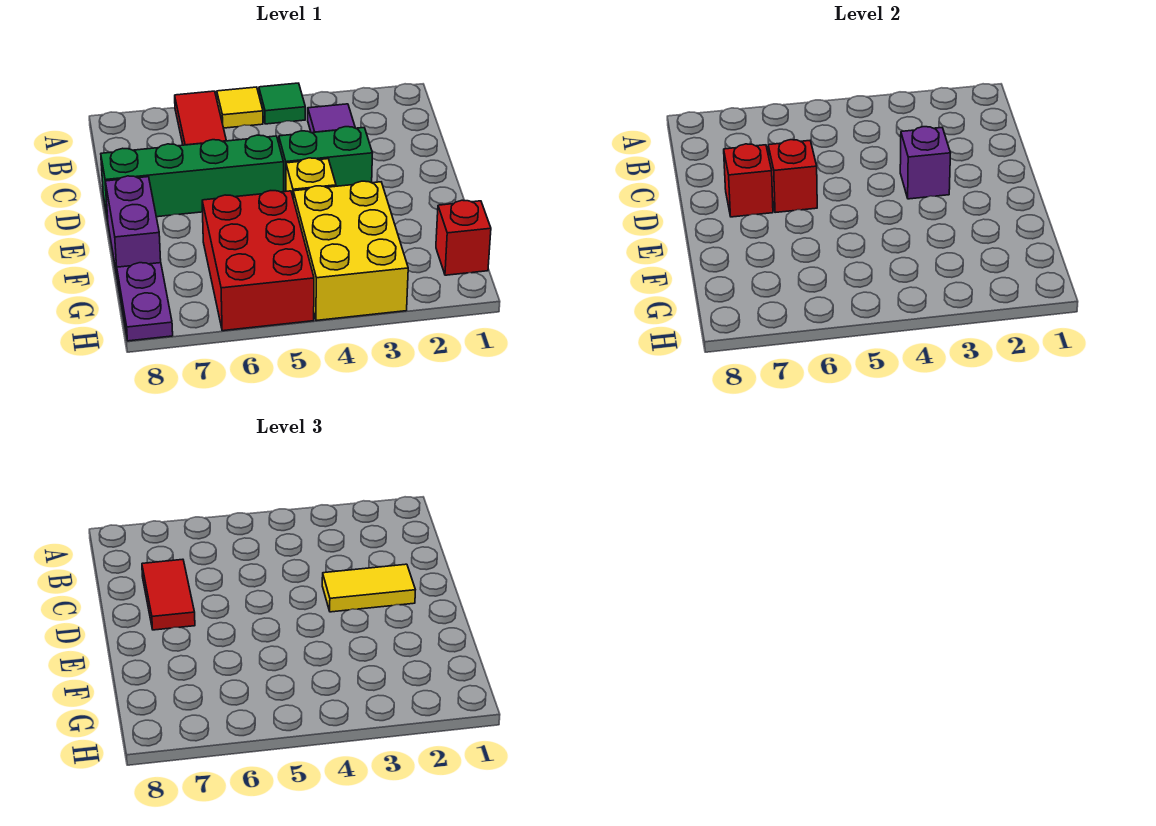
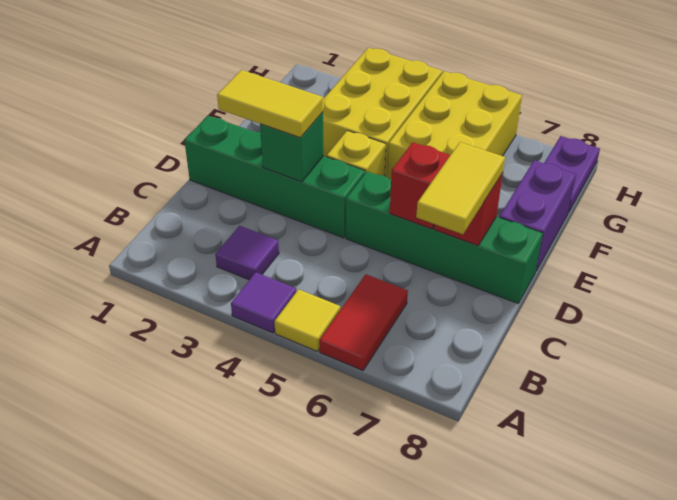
green tile A4 level 1 -> purple tile A4 level 1
red tile C7:D7 level 3 -> yellow tile C7:D7 level 3
green brick D3:D4 level 1 -> green brick D1:D4 level 1
purple brick D3 level 2 -> green brick D3 level 2
red brick F5:H6 level 1 -> yellow brick F5:H6 level 1
red brick G1 level 1 -> none

